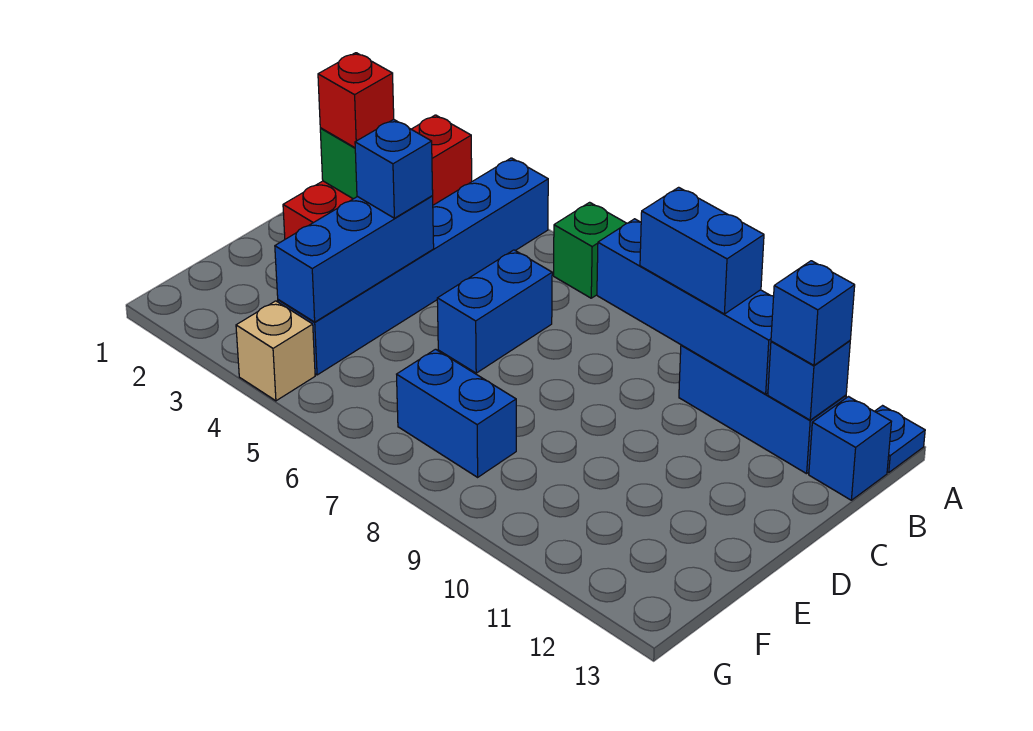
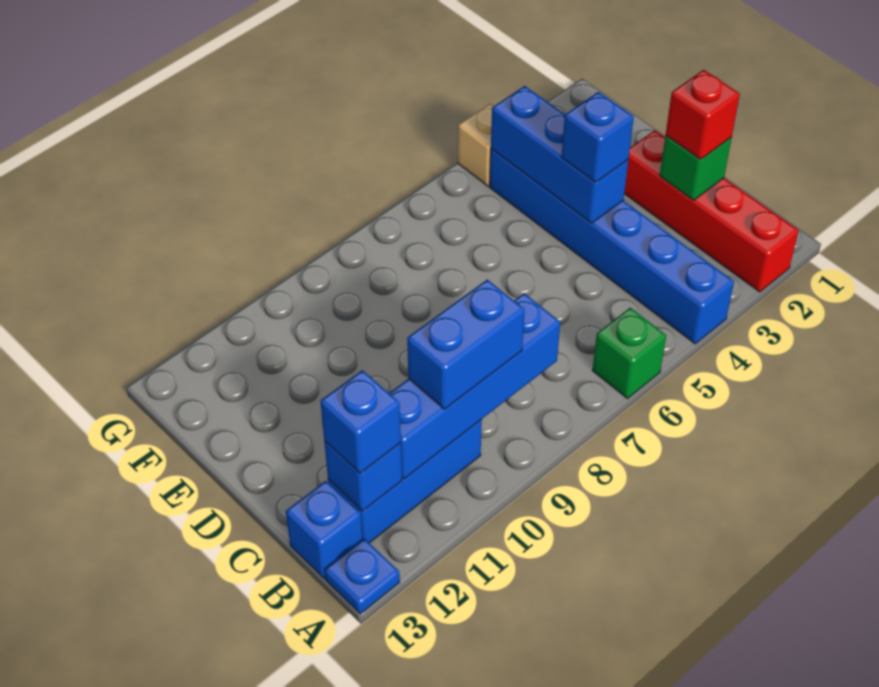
blue brick C6:D6 level 1 -> none
blue brick F7:F8 level 1 -> none

